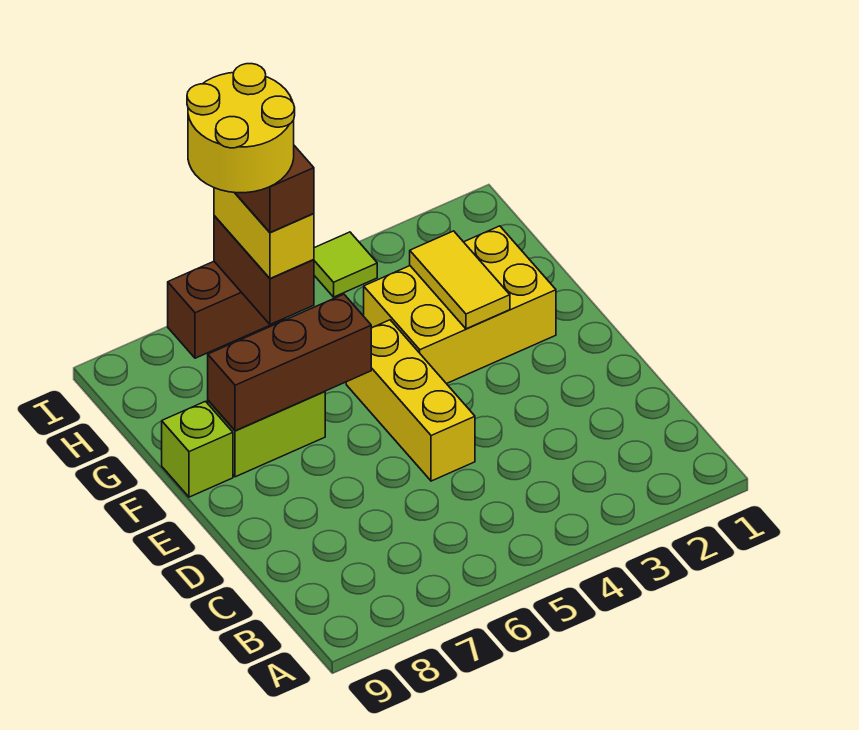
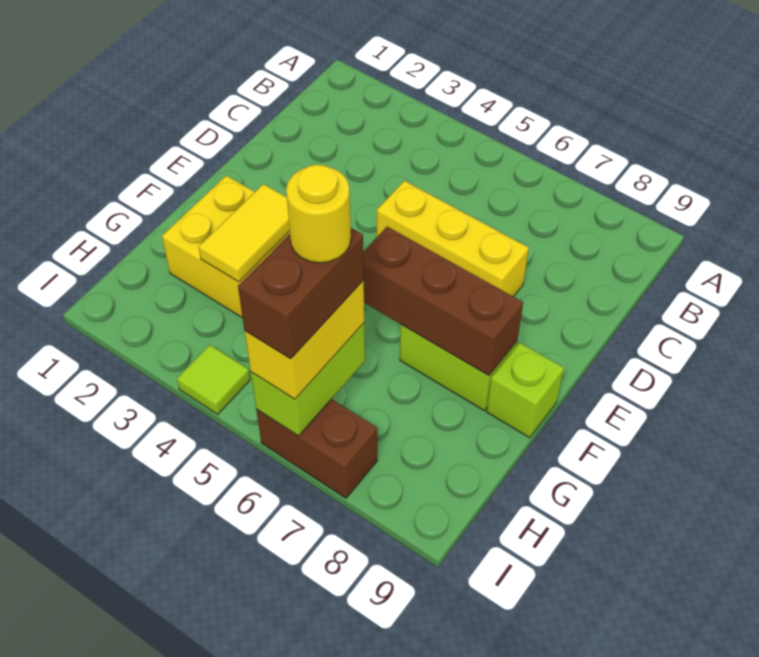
yellow brick D5:F5 level 1 -> yellow brick D5:D7 level 1
brown brick H6:I6 level 2 -> lime brick H6:I6 level 2
yellow round brick H6:I7 level 5 -> yellow round brick H6 level 5

